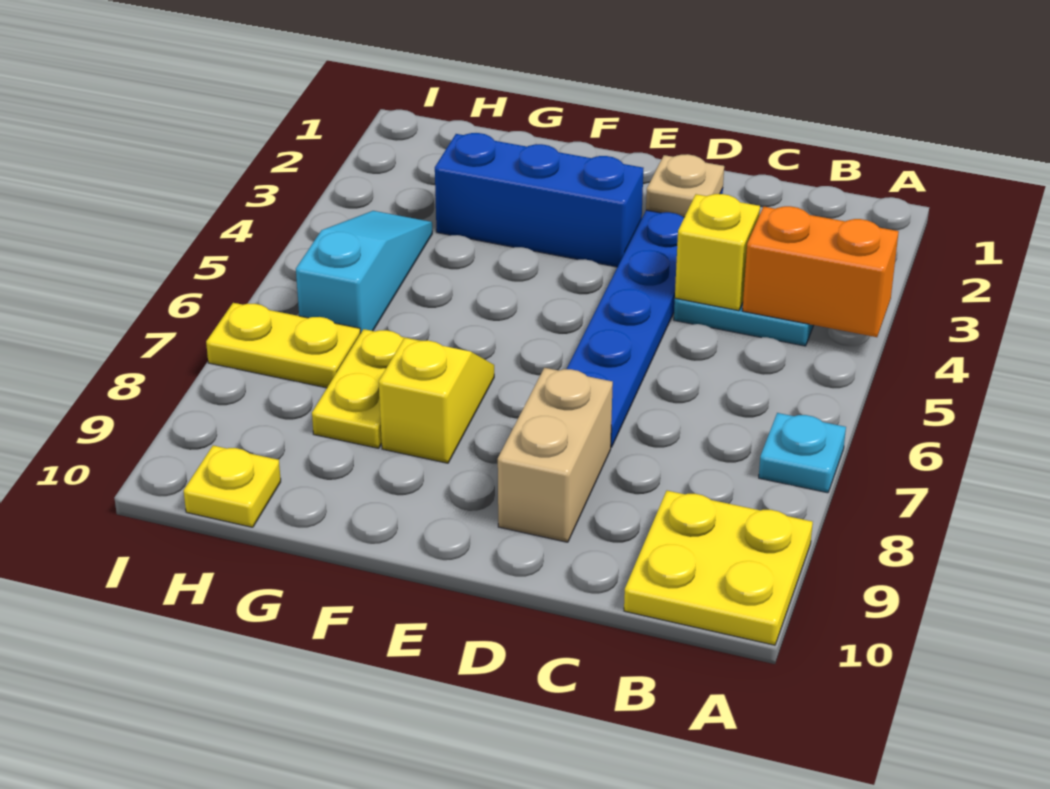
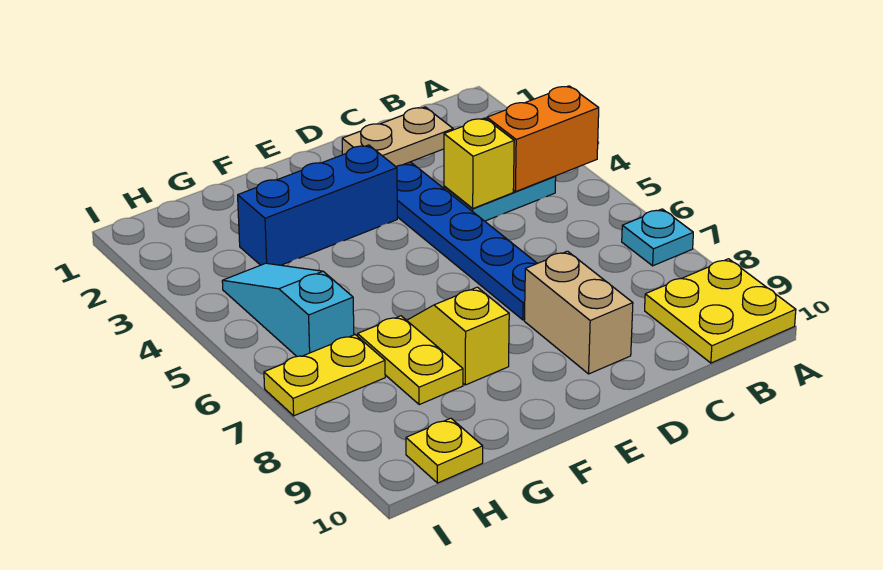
tan plate D2 level 2 -> tan plate C2:D2 level 2

